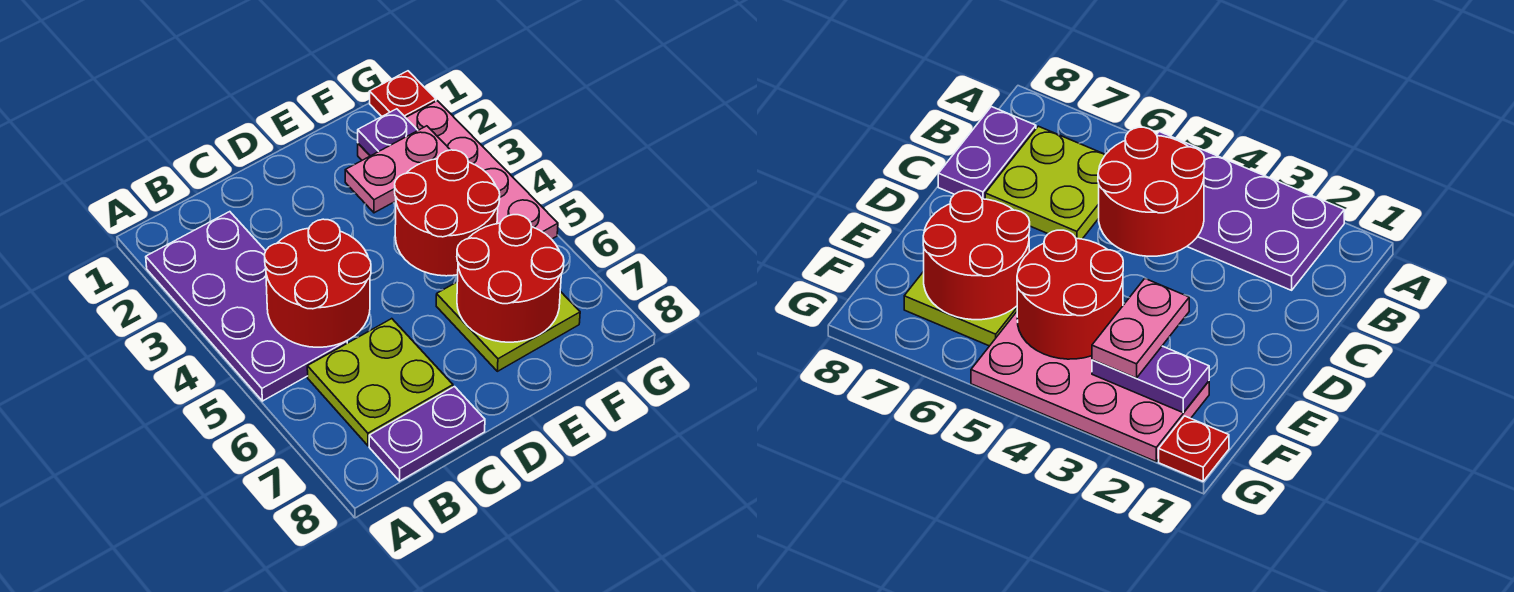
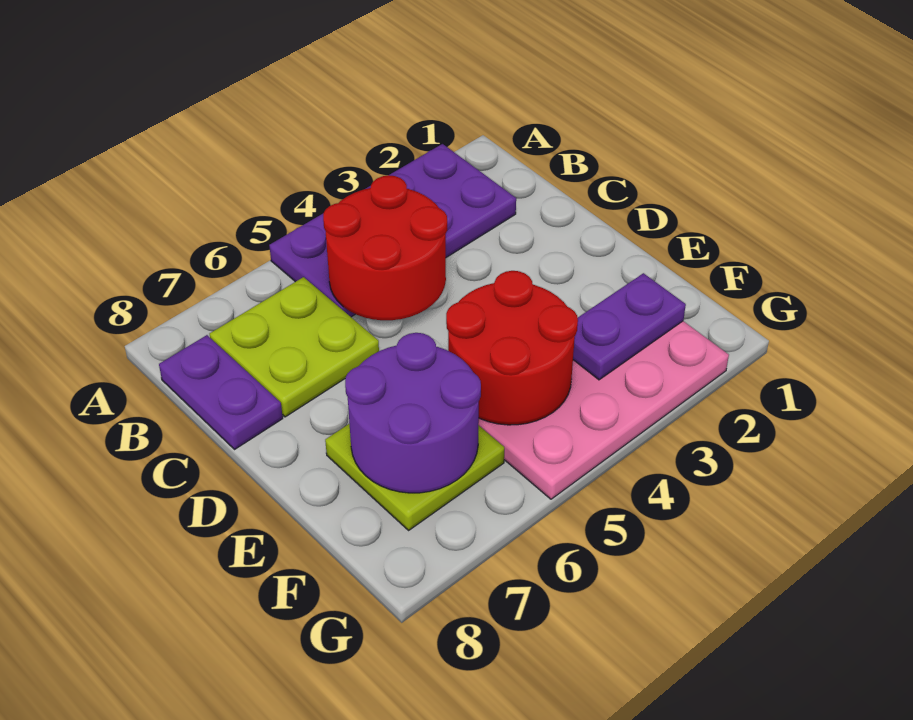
pink plate E3:F3 level 3 -> none
red round brick E6:F7 level 2 -> purple round brick E6:F7 level 2
red plate G1 level 1 -> none

